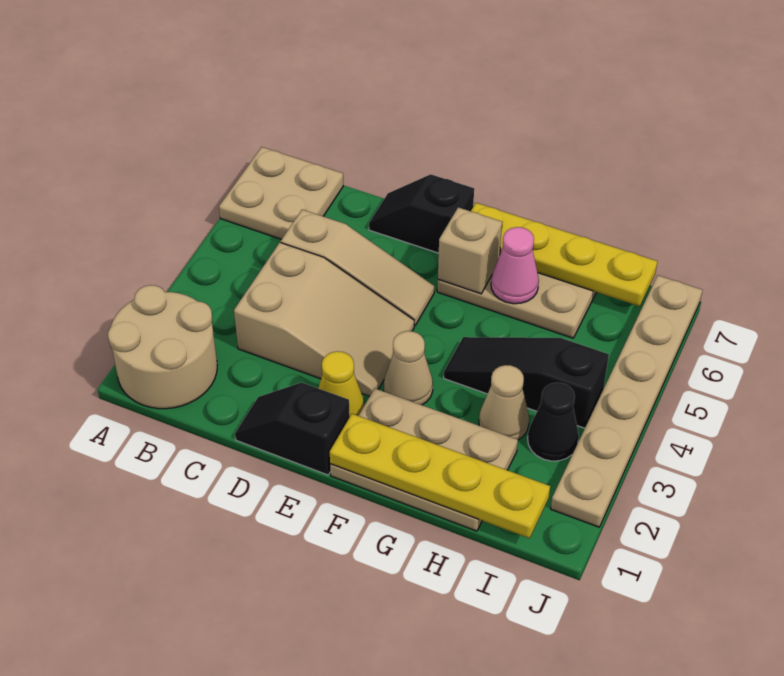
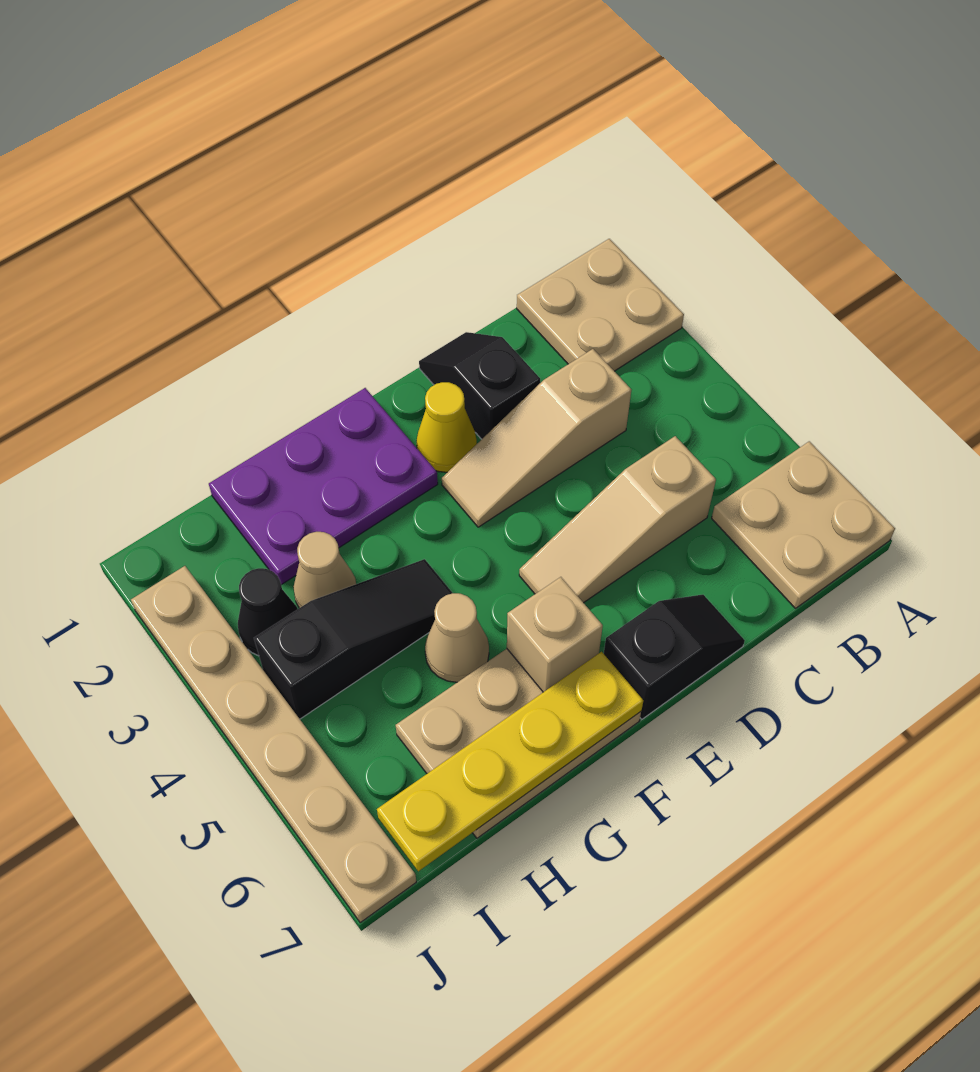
tan round brick A1:B2 level 1 -> tan plate A1:B2 level 1
tan slope C3:E4 level 1 top C -> tan slope C3:E3 level 1 top C
black slope D1:E1 level 1 top E -> black slope D1:D2 level 1 top 2
tan plate F1:H2 level 1 -> purple plate F1:H2 level 1
yellow plate F1:I1 level 2 -> none
tan cone F3 level 1 -> tan cone G5 level 1
pink cone G6 level 2 -> none

